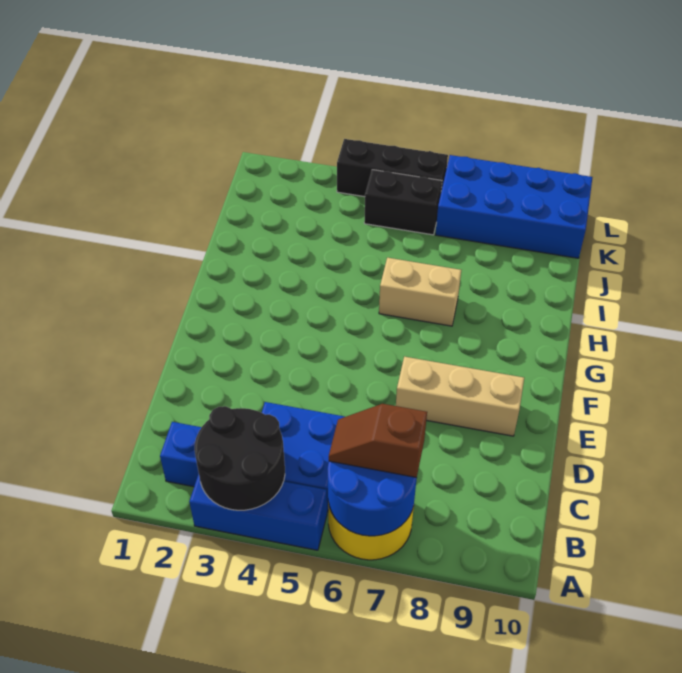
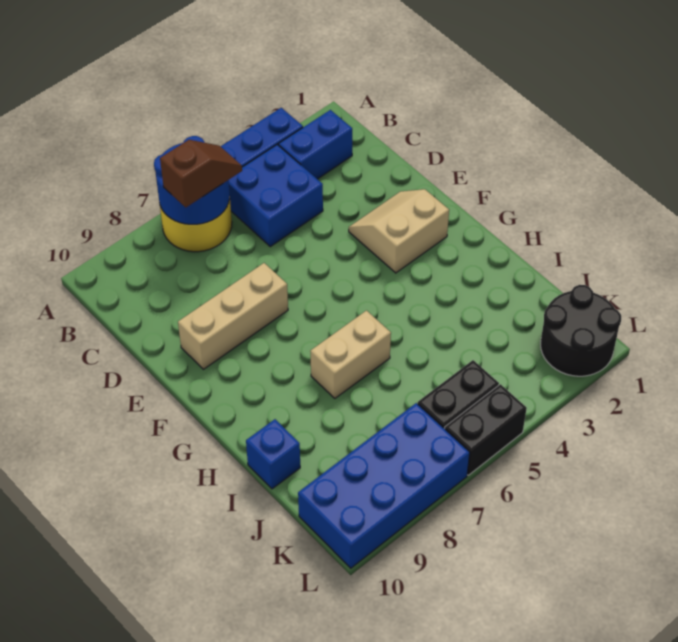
black round brick A3:B4 level 2 -> black round brick K1:L2 level 1
none -> tan slope E2:F3 level 1 top F
none -> blue brick I10 level 1
black brick L4:L6 level 1 -> black brick L5:L6 level 1

